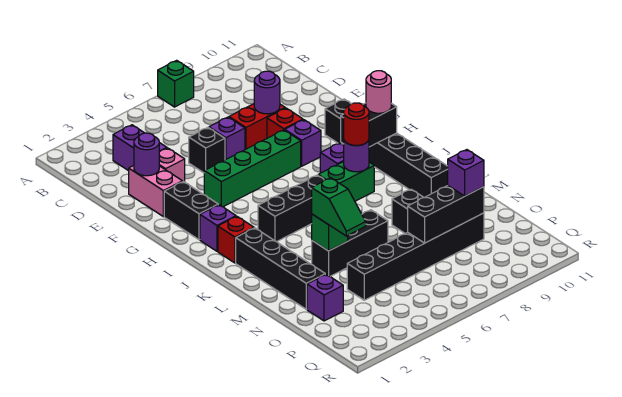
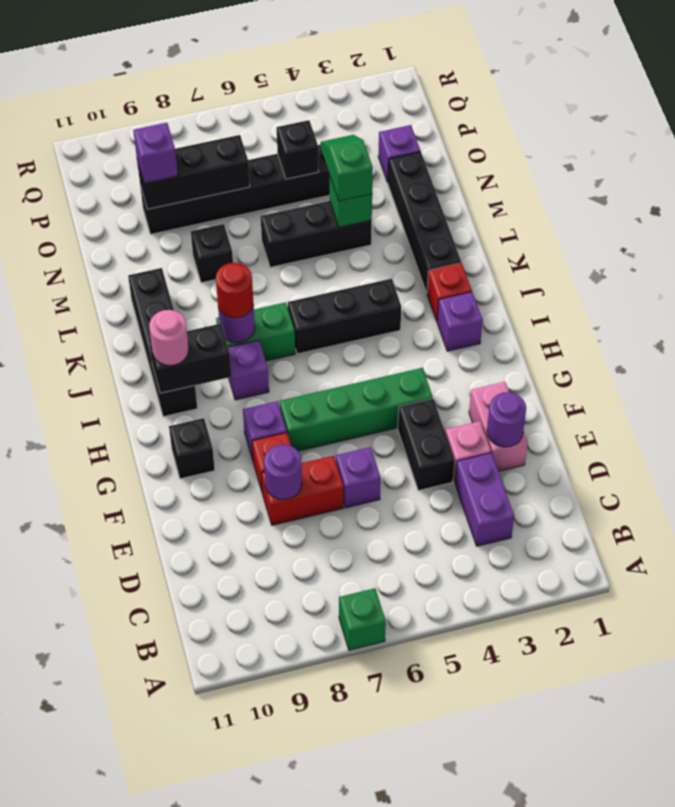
black brick E5 level 1 -> black brick O5 level 2
black brick G2:H2 level 1 -> black brick E4:F4 level 1

